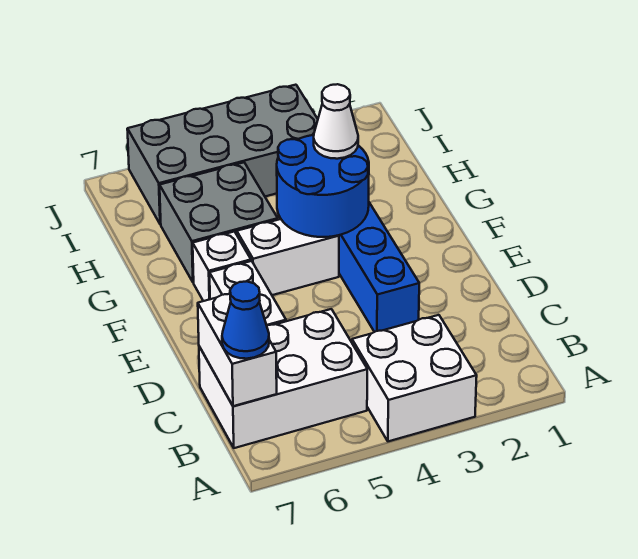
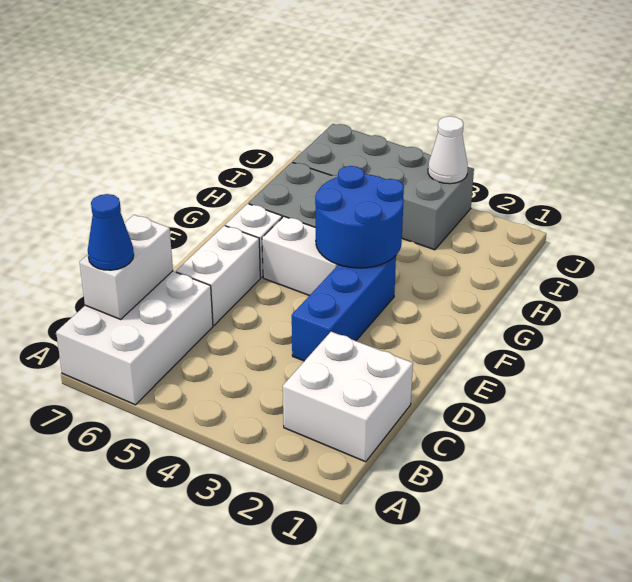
white brick A3:B4 level 1 -> white brick B1:C2 level 1
white brick B5:C7 level 1 -> white brick A6:C7 level 1
white cone G3 level 3 -> white cone J3 level 2

